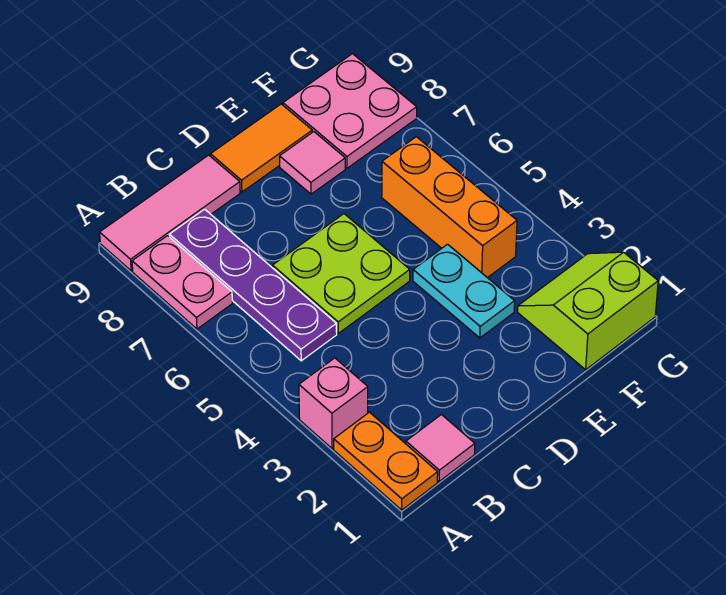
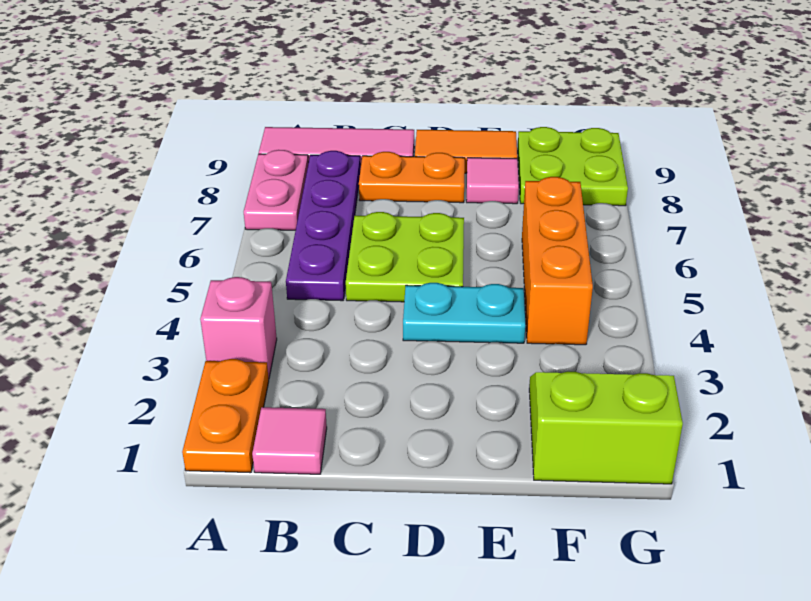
none -> orange plate C8:D8 level 1
cyan plate E3:E4 level 1 -> cyan plate D4:E4 level 1
pink plate F8:G9 level 1 -> lime plate F8:G9 level 1

